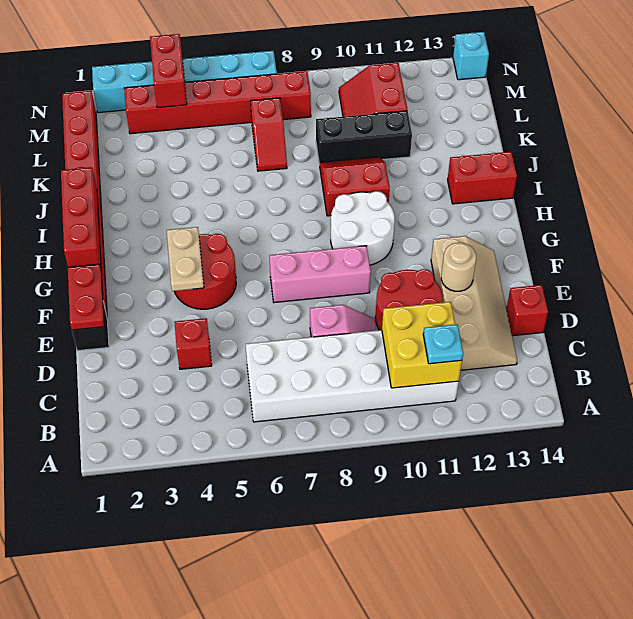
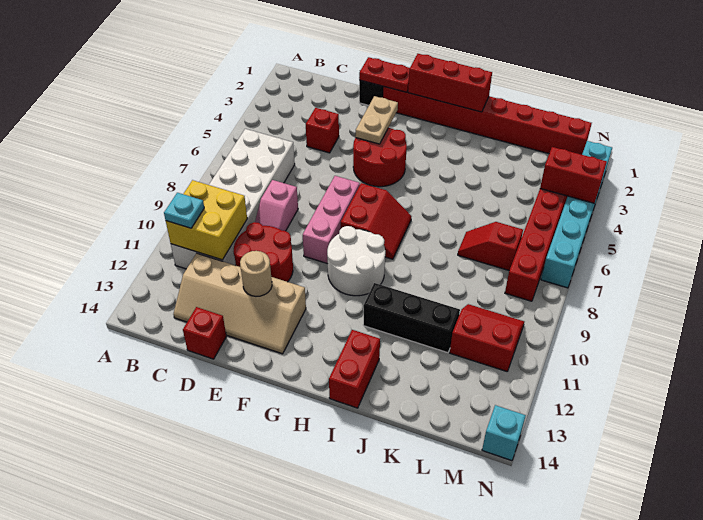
tan plate F4:G4 level 2 -> tan plate F3:F4 level 2
red slope I9:J10 level 1 top I -> red slope G7:H8 level 1 top G
black brick K9:K11 level 1 -> black brick I11:K11 level 1

